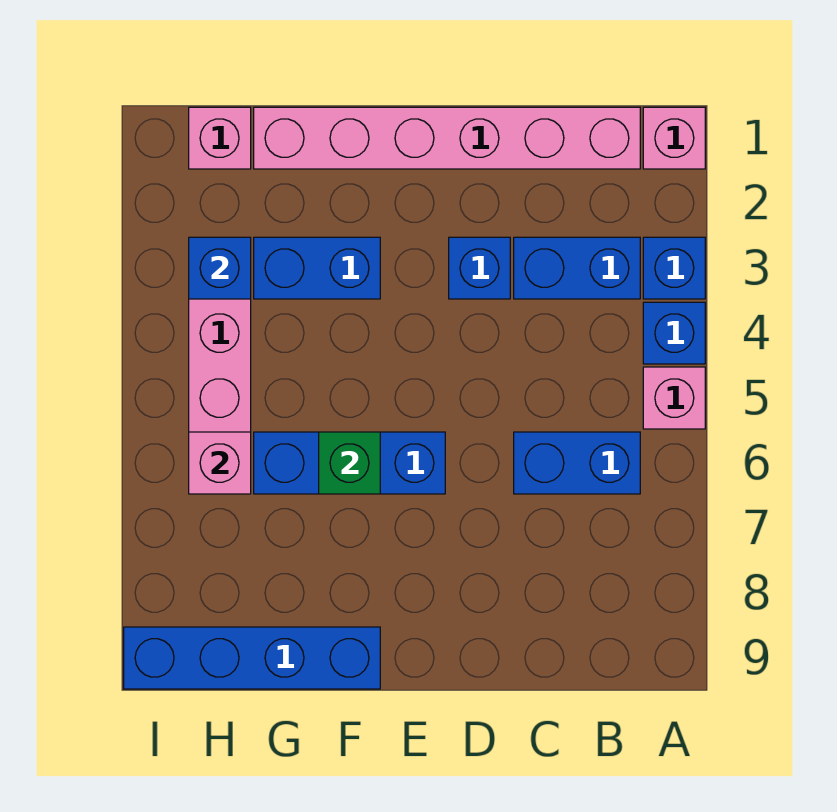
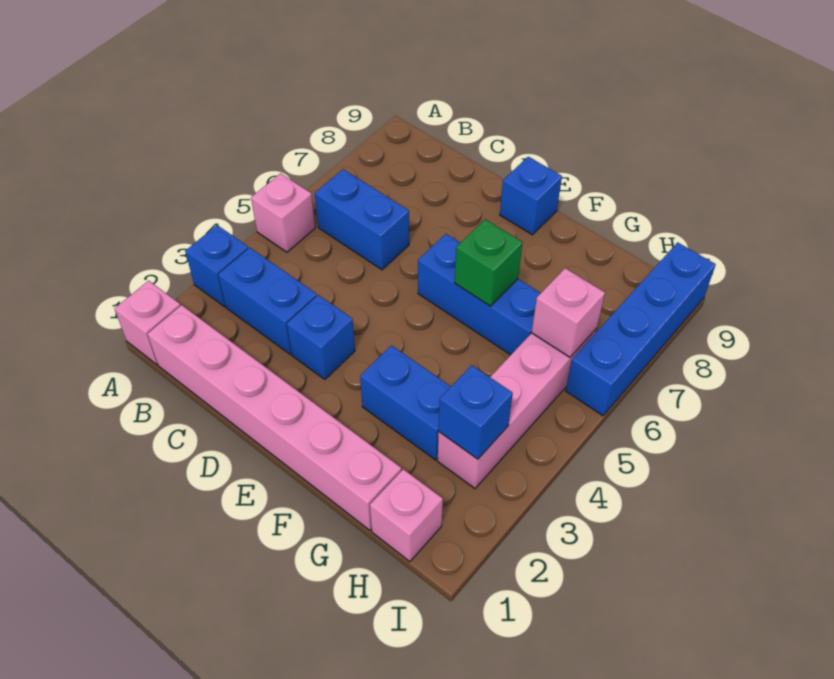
blue brick A4 level 1 -> blue brick E9 level 1
blue brick F9:I9 level 1 -> blue brick I6:I9 level 1

